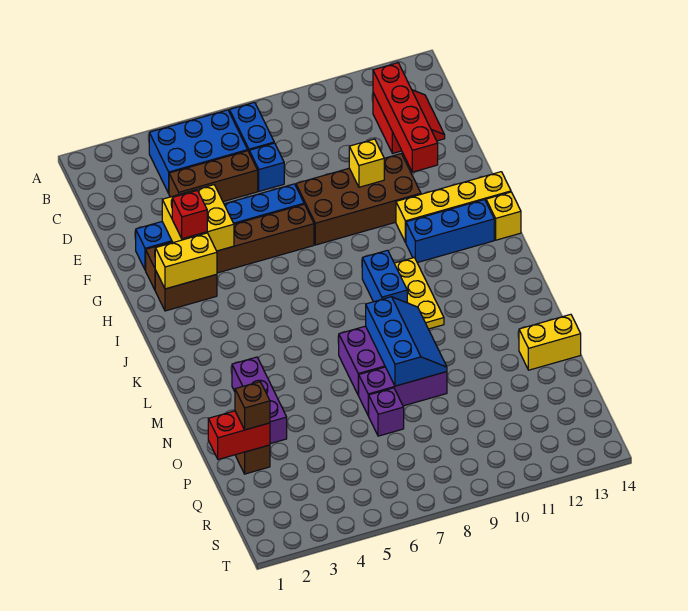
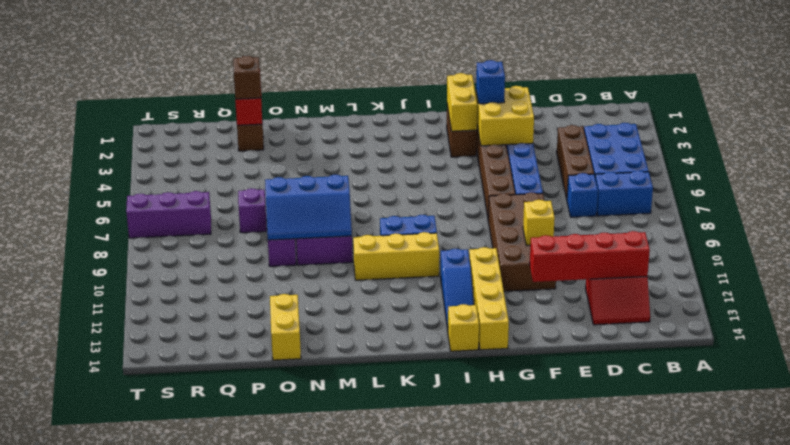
red brick G3 level 3 -> blue brick G3 level 3
blue brick I11:I13 level 1 -> blue slope I11:I13 level 1 top 11
yellow plate J10:L10 level 1 -> yellow brick J10:L10 level 1
purple brick M3:O3 level 1 -> purple brick R7:T7 level 1

